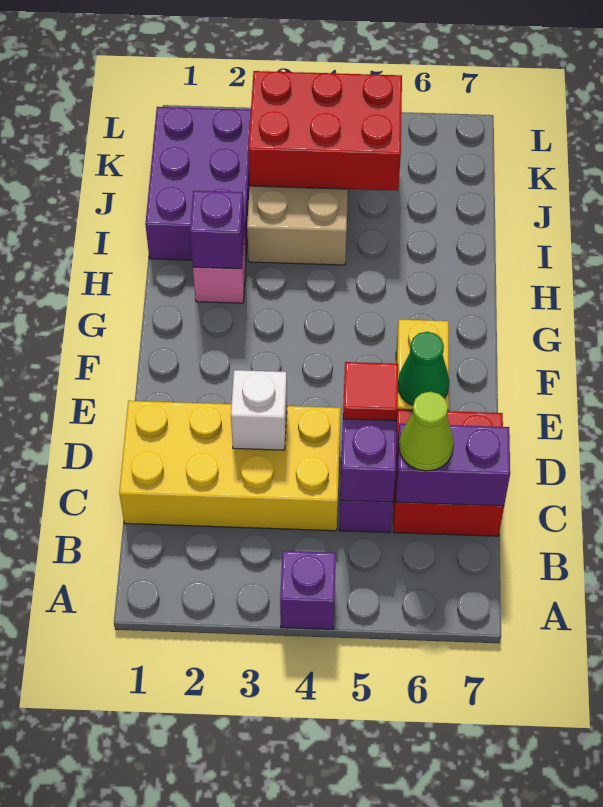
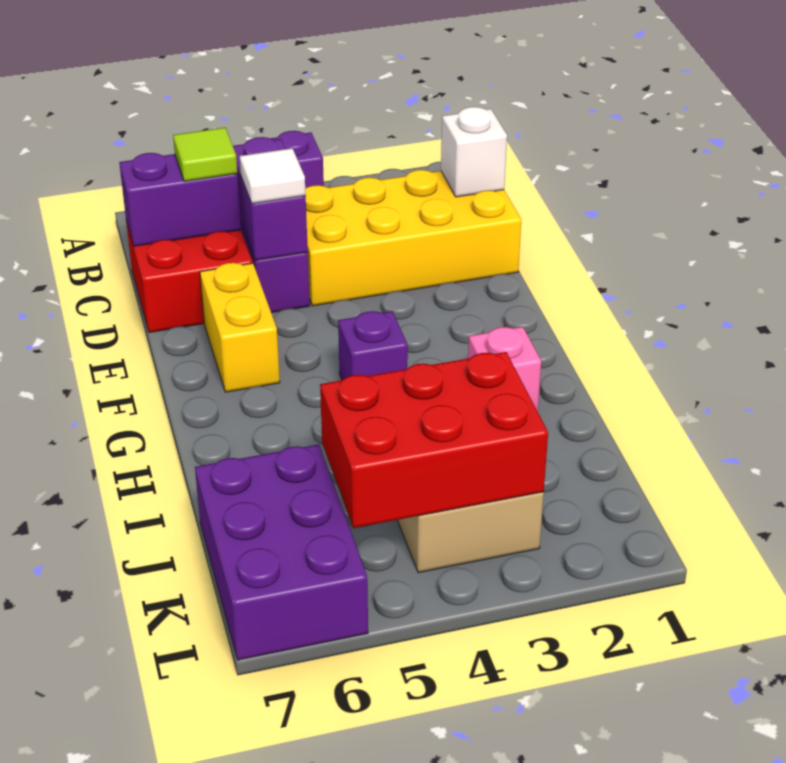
lime cone C6 level 3 -> lime tile C6 level 3
white brick D3 level 2 -> white brick C1 level 2
red tile D5 level 3 -> white tile D5 level 3
green cone E6 level 2 -> none
purple brick H2 level 2 -> purple brick G4 level 1
purple brick I1:K2 level 1 -> purple brick J6:L7 level 1

